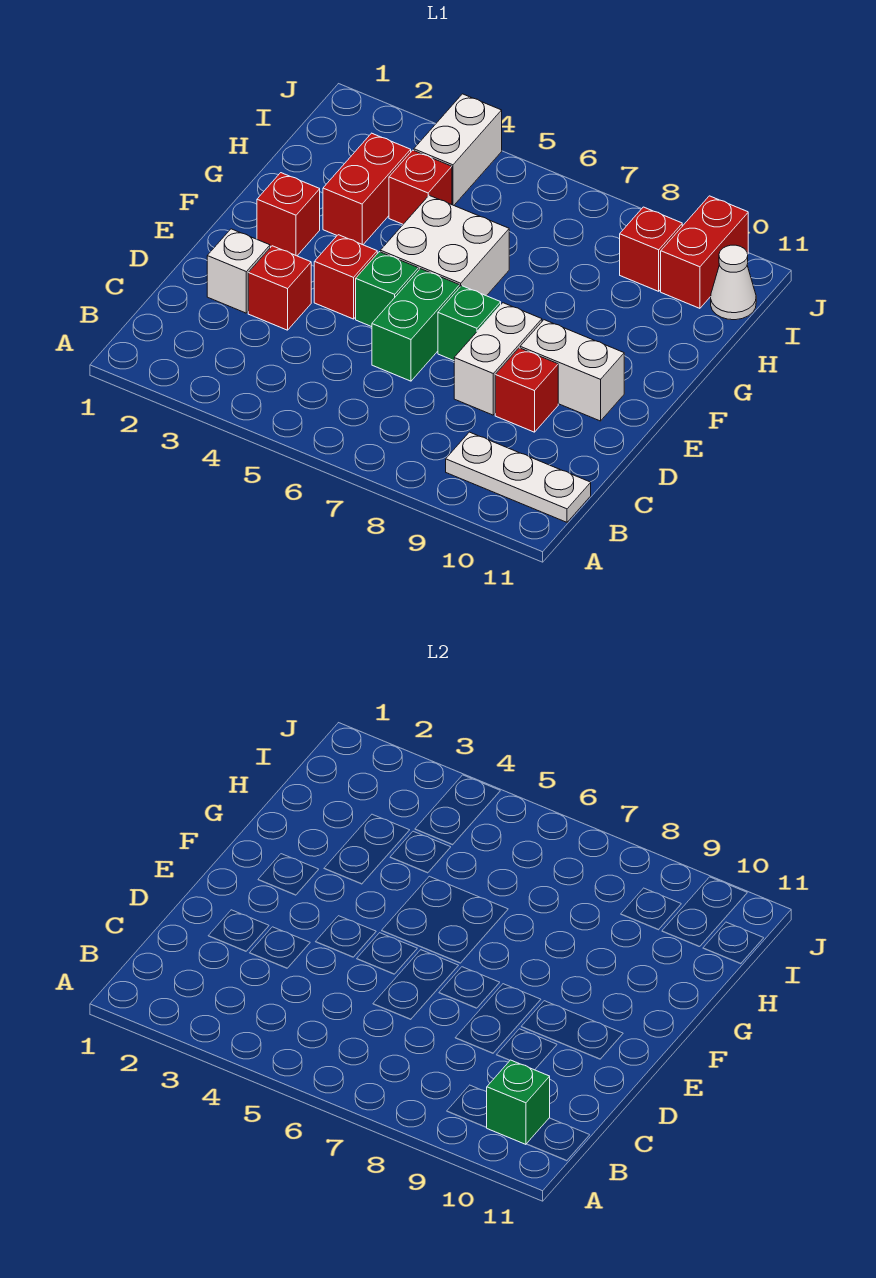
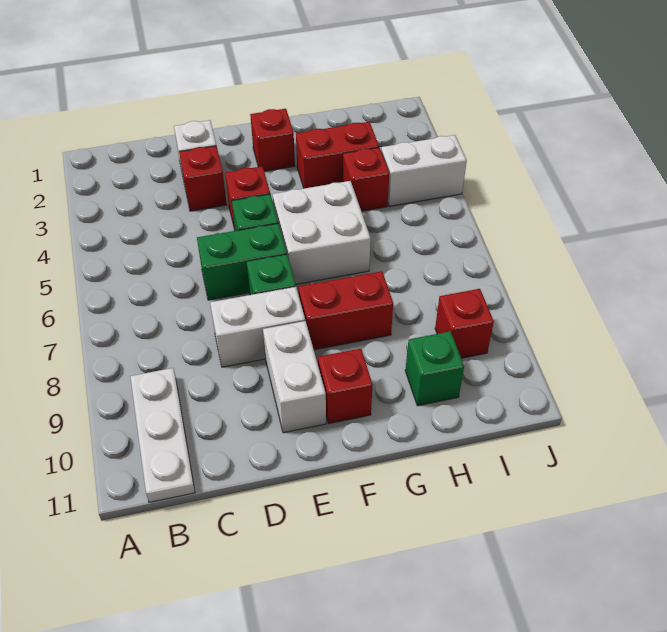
green brick B10 level 2 -> green brick H10 level 1
red brick D9 level 1 -> red brick F10 level 1
red brick I10:J10 level 1 -> red brick F8:G8 level 1
white cone I11 level 1 -> none

